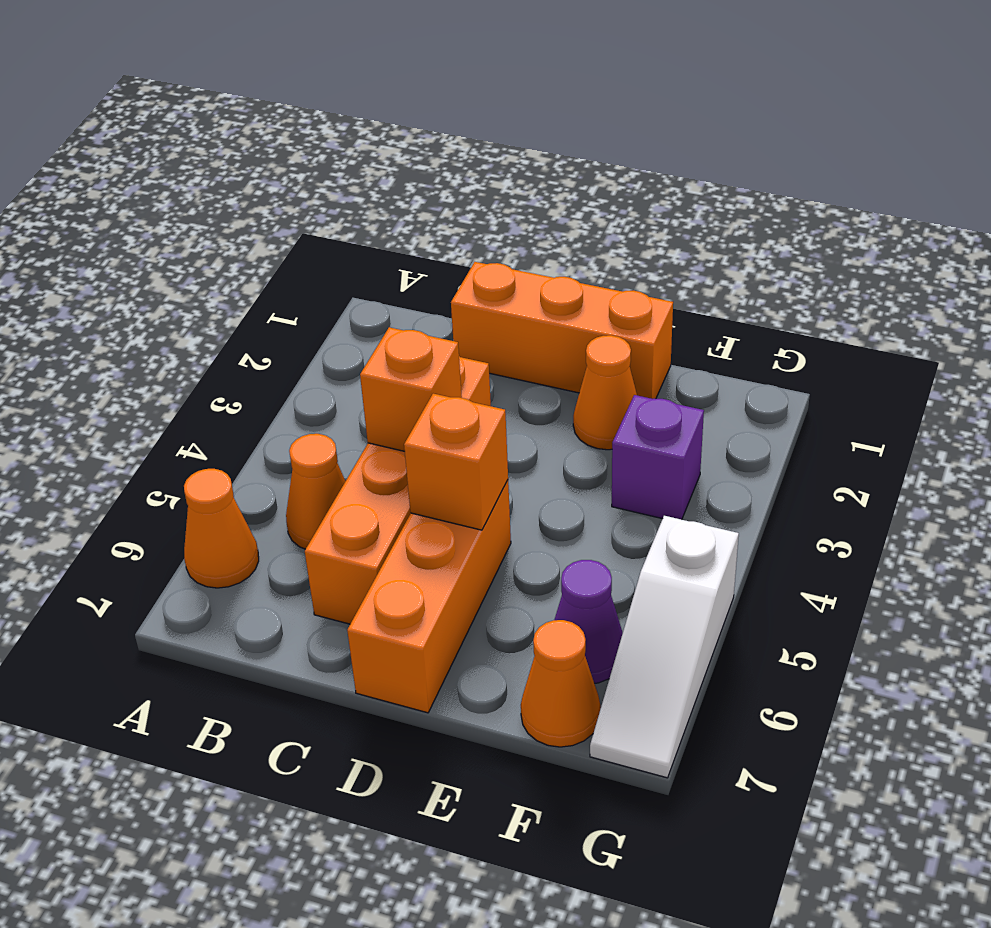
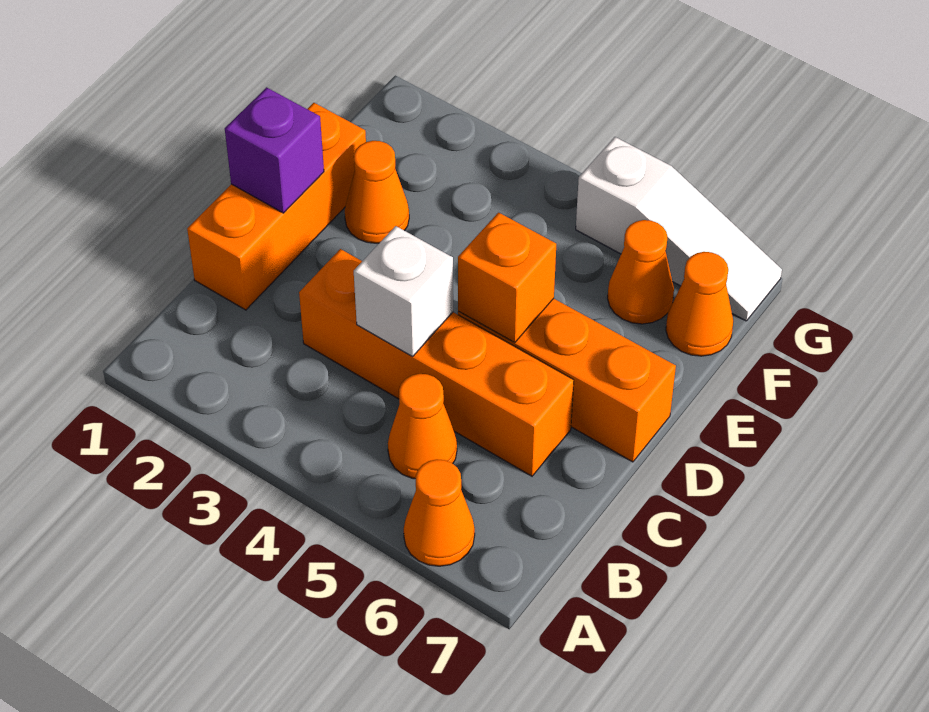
orange brick C4 level 2 -> white brick C4 level 2
purple brick F3 level 1 -> purple brick D1 level 2
purple cone F6 level 1 -> orange cone F6 level 1

